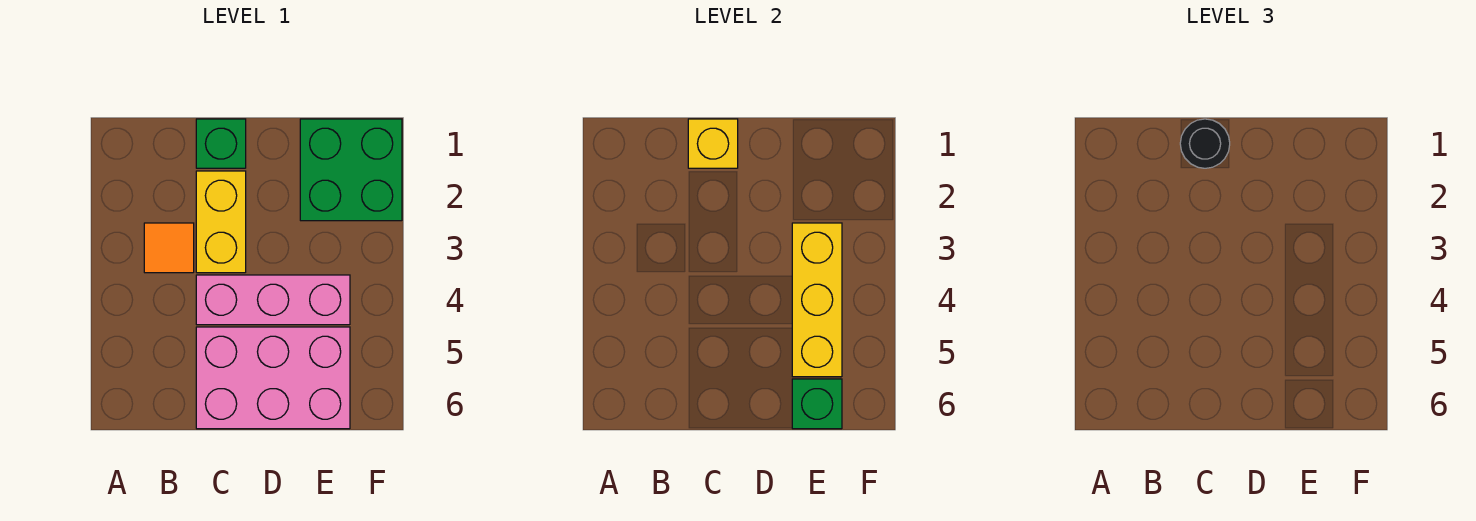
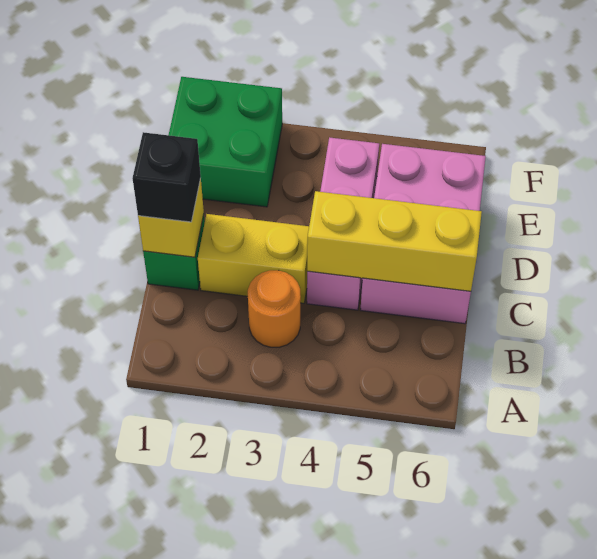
orange tile B3 level 1 -> orange round brick B3 level 1
black round brick C1 level 3 -> black brick C1 level 3
yellow brick E3:E5 level 2 -> yellow brick C4:C6 level 2
green brick E6 level 2 -> none

